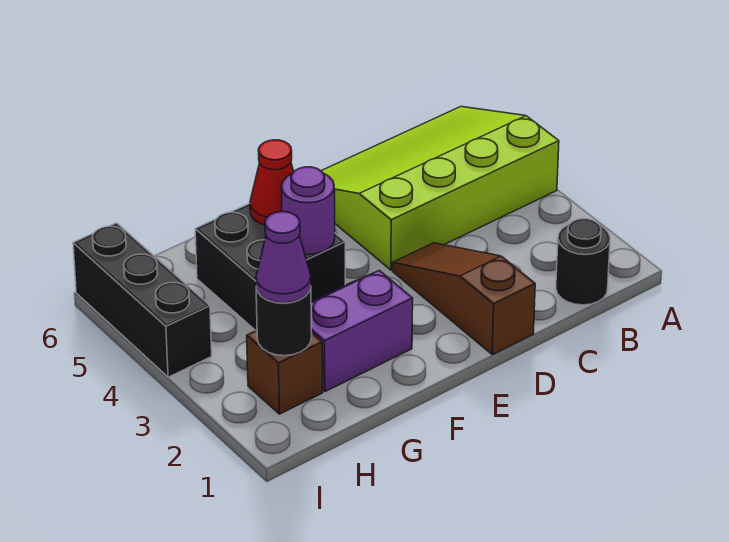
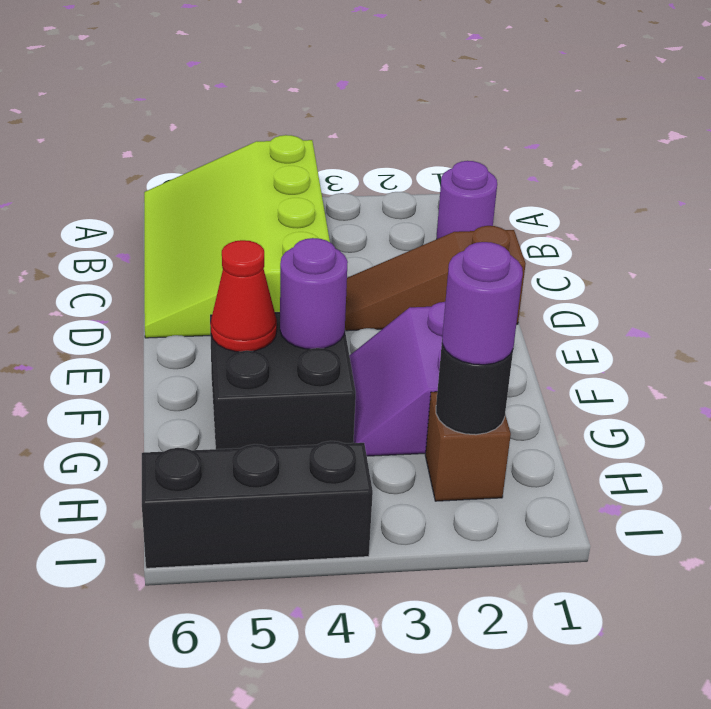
black round brick B1 level 1 -> purple round brick B1 level 1
purple cone H2 level 3 -> purple round brick H2 level 3

